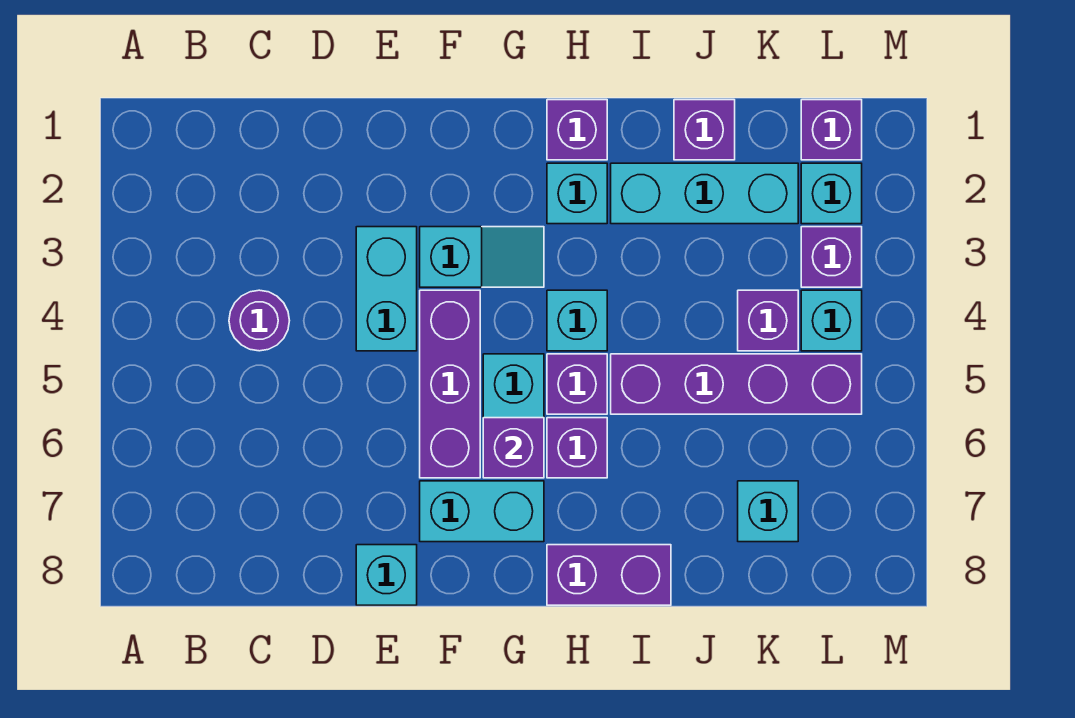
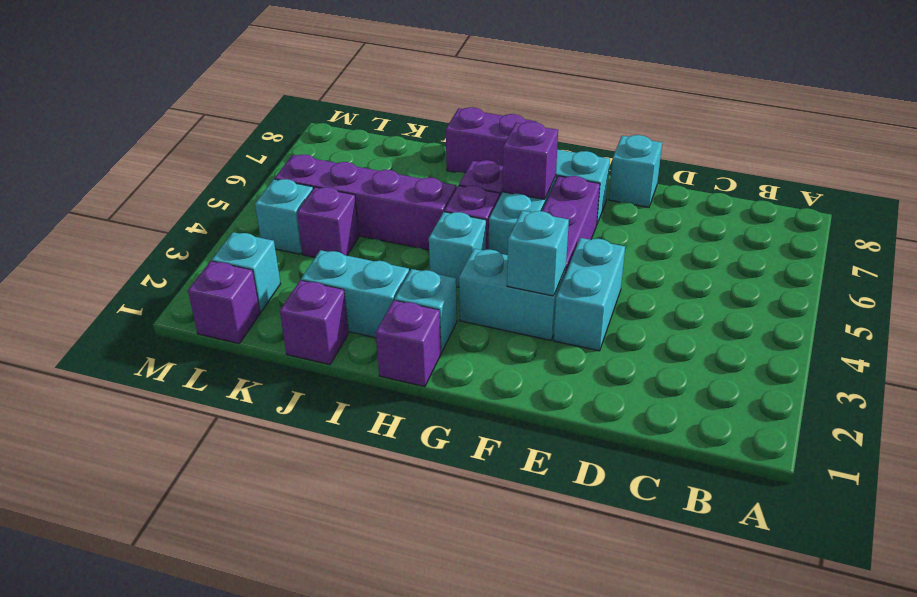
purple round brick C4 level 1 -> none
cyan slope F3:G3 level 1 top F -> cyan brick F3:G3 level 1
cyan brick I2:K2 level 1 -> cyan brick I2:J2 level 1
cyan brick K7 level 1 -> cyan brick F3 level 2
purple brick L3 level 1 -> none

